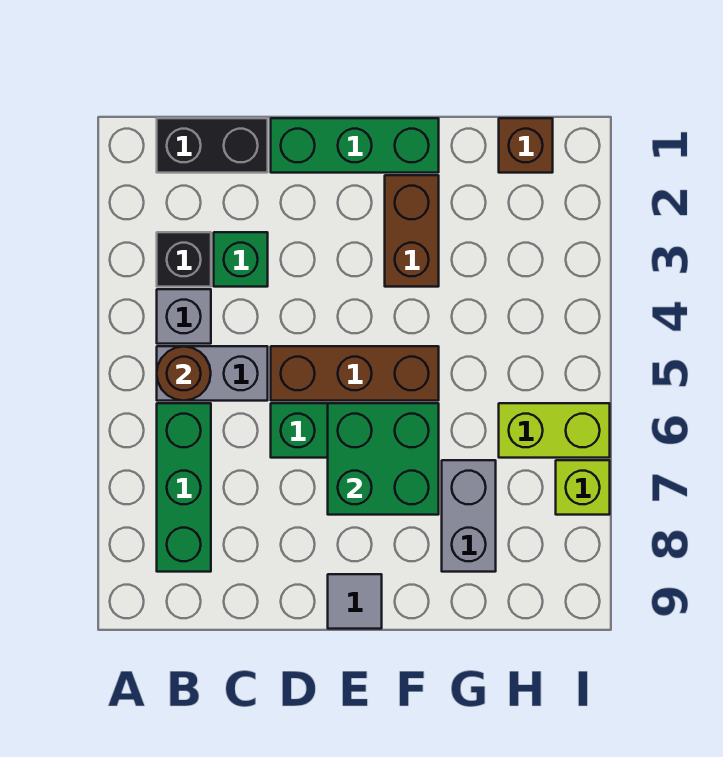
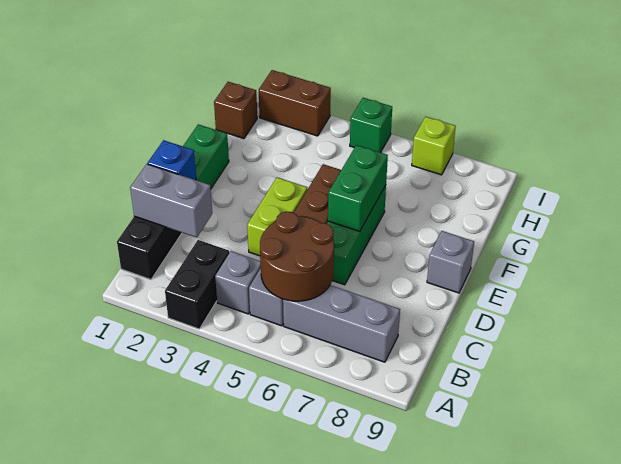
black brick B3 level 1 -> black brick A3:B3 level 1
brown round brick B5 level 2 -> brown round brick B5:C6 level 2
green brick B6:B8 level 1 -> grey brick B6:B8 level 1
green brick C3 level 1 -> green brick I5 level 1
none -> blue brick D1 level 2
green brick E6:F7 level 2 -> green brick E6:F6 level 2
grey tile E9 level 1 -> grey brick E9 level 1
brown brick F2:F3 level 1 -> brown brick I2:I3 level 1
grey brick G7:G8 level 1 -> grey brick C1:C2 level 2
lime brick H6:I6 level 1 -> lime brick D4:E4 level 1

